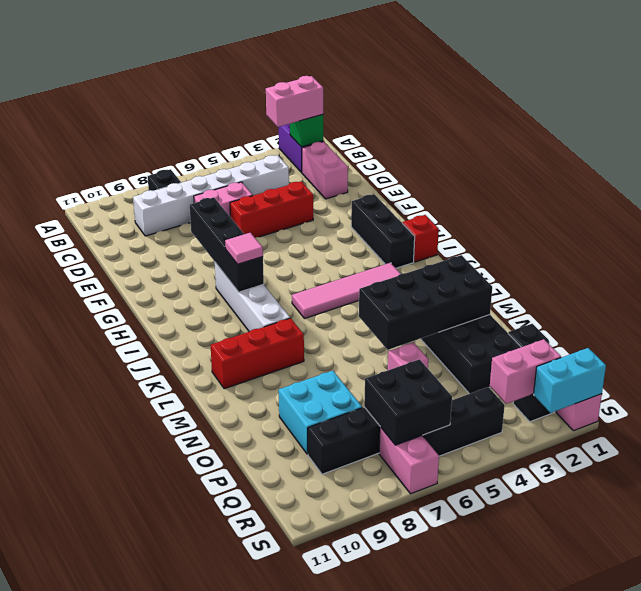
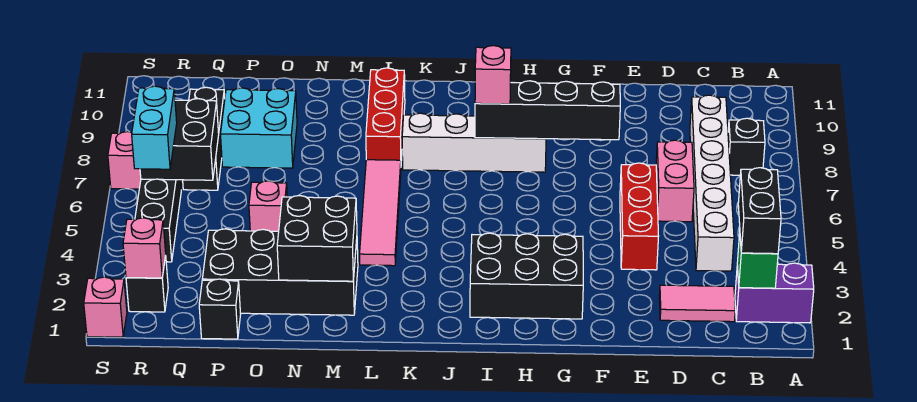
pink brick B2:B3 level 3 -> black brick B2:B3 level 3
pink brick C2:D2 level 1 -> pink tile C2:D2 level 1
black brick G2:I2 level 1 -> black brick G2:I3 level 1
red brick I1 level 1 -> none
pink tile I8 level 3 -> pink brick I8 level 3
pink tile J3:J6 level 1 -> pink tile L4:L7 level 1
black brick M2:N5 level 2 -> black brick M2:N3 level 2
pink brick R2:R3 level 2 -> pink brick R2 level 2
cyan brick S1:S2 level 2 -> cyan brick R5:R6 level 3

